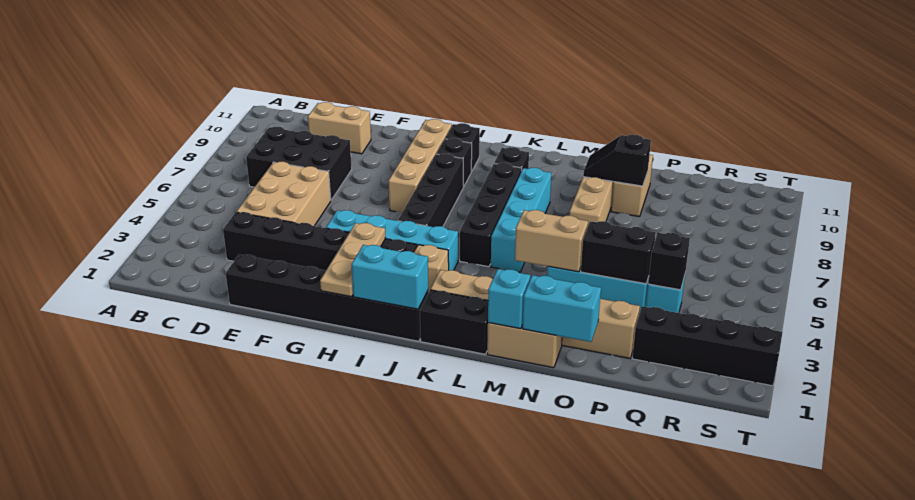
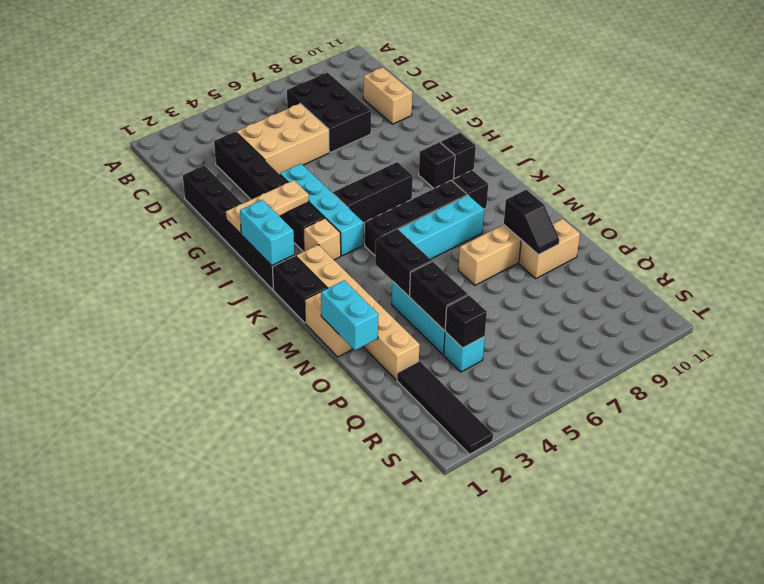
tan brick H7:H10 level 1 -> none
black brick I5:I8 level 1 -> black brick I5:I7 level 1
cyan brick M1 level 2 -> none
tan brick M4:N4 level 2 -> black brick M4:N4 level 2
black slope N9:O9 level 2 top O -> black slope N9:O9 level 2 top N
black brick Q2:T2 level 1 -> black tile Q2:T2 level 1

